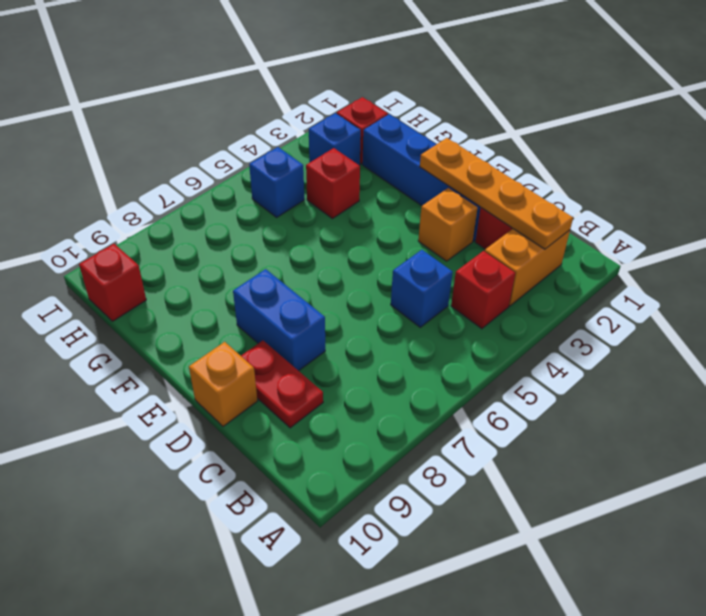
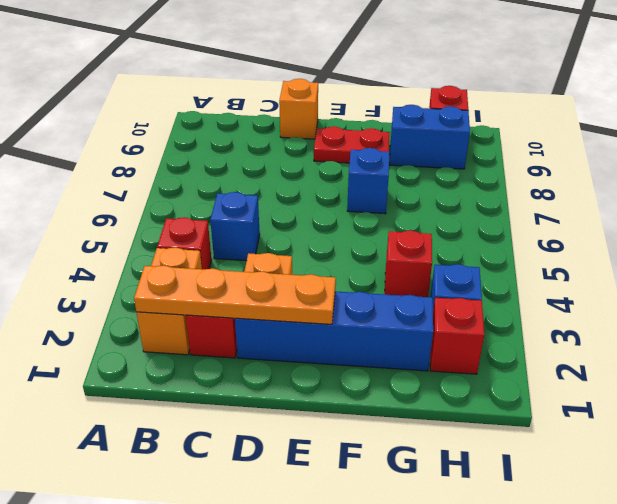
red plate C9:D9 level 1 -> red plate E9:F9 level 1
blue brick D8:E8 level 1 -> blue brick G9:H9 level 1
blue brick H5 level 1 -> blue brick F7 level 1

